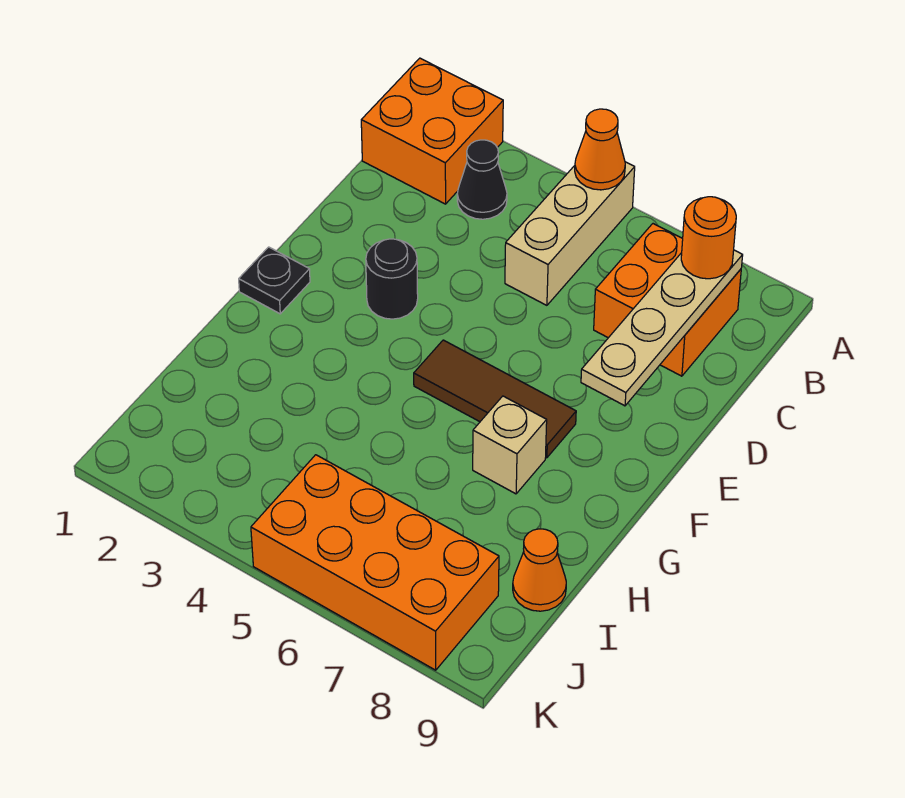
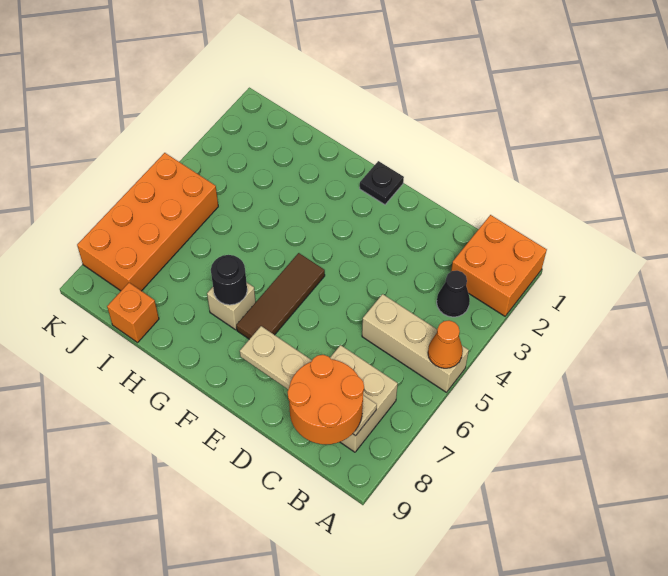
orange brick B7:C8 level 1 -> tan brick B7:C8 level 1
orange round brick B8 level 3 -> orange round brick B8:C9 level 3
black round brick E3 level 1 -> black round brick G7 level 2
orange cone I9 level 1 -> orange brick I9 level 1

